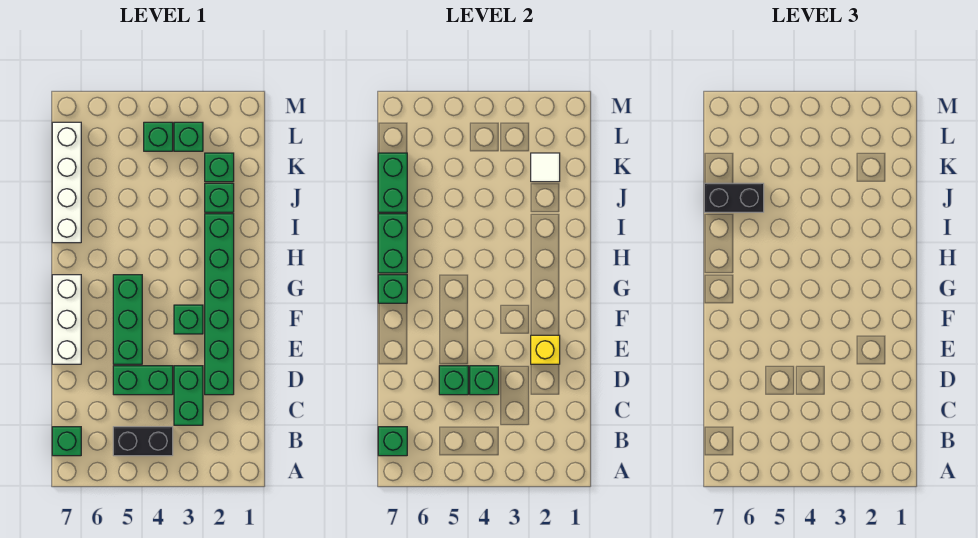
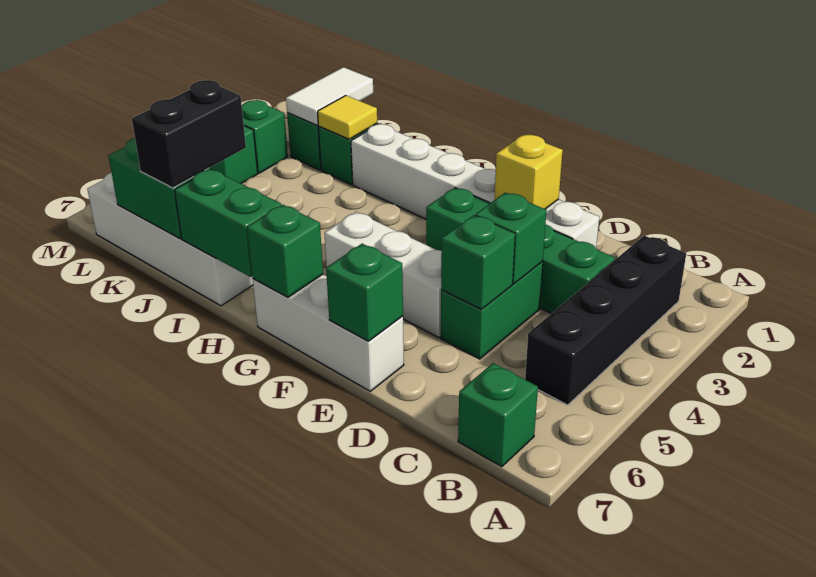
black brick B4:B5 level 1 -> black brick B2:B5 level 1
green brick B7 level 2 -> green brick E7 level 2
green brick D2:I2 level 1 -> white brick D2:I2 level 1
green brick E5:G5 level 1 -> white brick E5:G5 level 1
none -> yellow tile J2 level 2
white tile K2 level 2 -> white tile K1:K2 level 2

